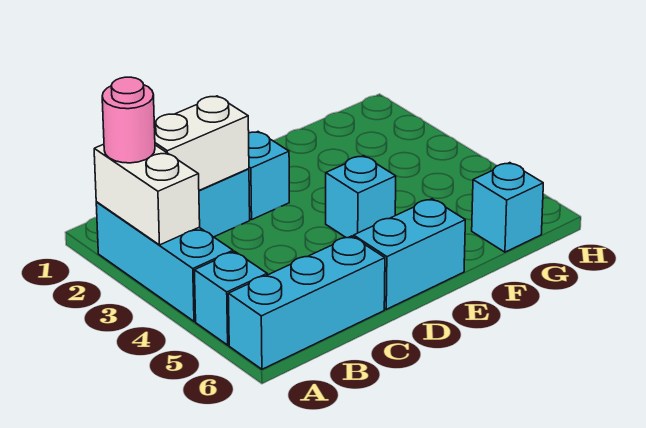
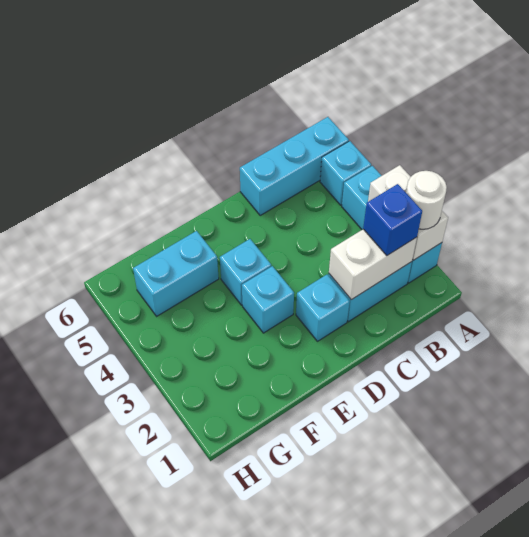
pink round brick A2 level 3 -> white round brick A2 level 3
none -> blue brick B2 level 3
cyan brick D6:E6 level 1 -> cyan brick F5:G5 level 1
cyan brick G6 level 1 -> cyan brick E3 level 1

